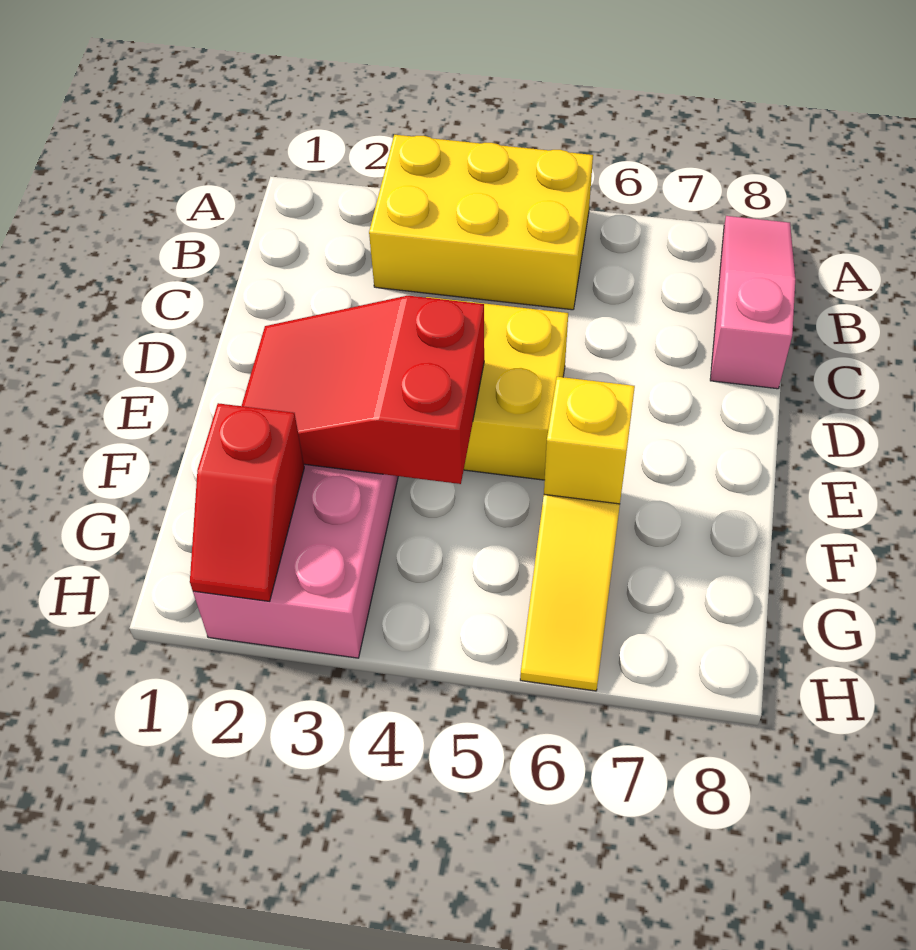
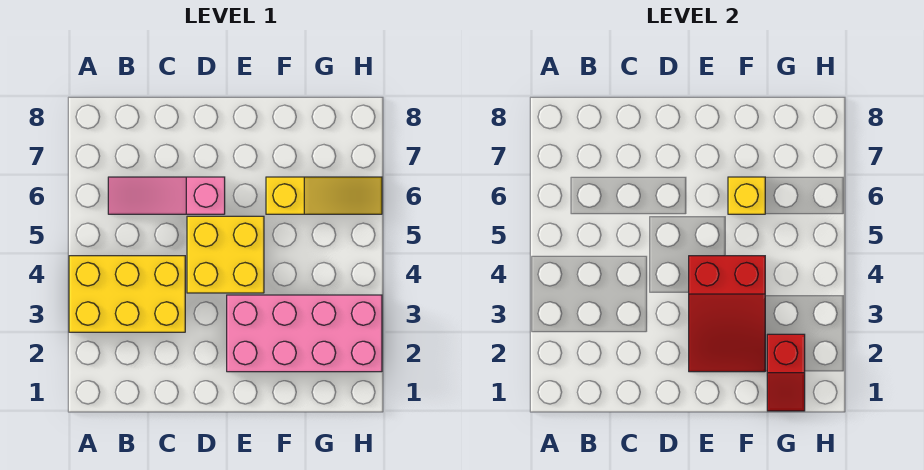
yellow brick A3:B5 level 1 -> yellow brick A3:C4 level 1
pink slope A8:C8 level 1 top C -> pink slope B6:D6 level 1 top D
red slope G2:H2 level 2 top G -> red slope G1:G2 level 2 top 2

